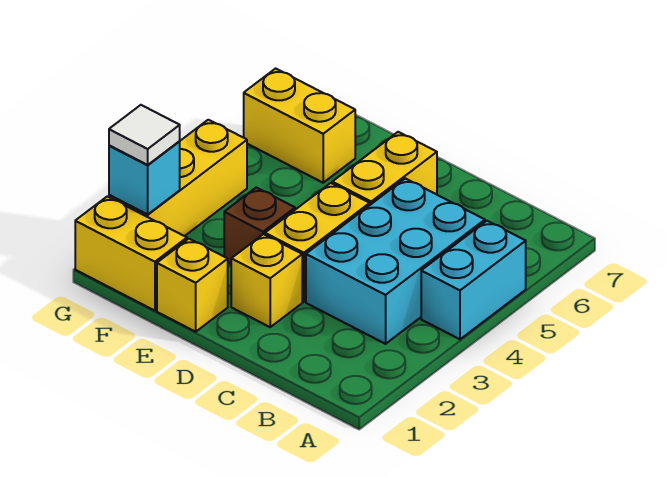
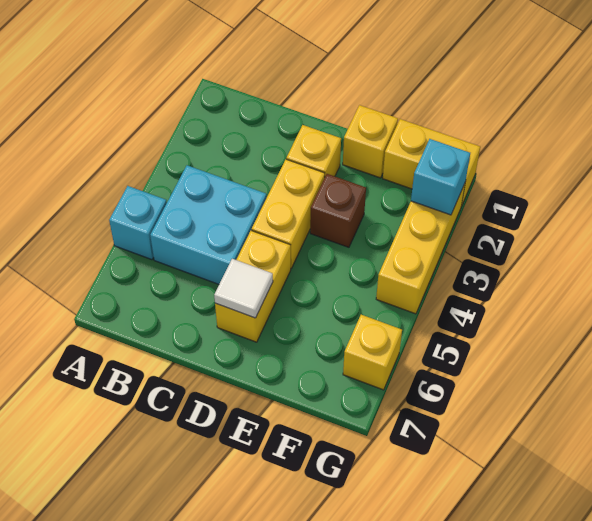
cyan brick A4:A5 level 1 -> cyan brick A5 level 1
cyan brick B3:C5 level 1 -> cyan brick B4:C5 level 1
yellow brick F6:G6 level 1 -> yellow brick G6 level 1
white tile G2 level 3 -> white tile D6 level 2

